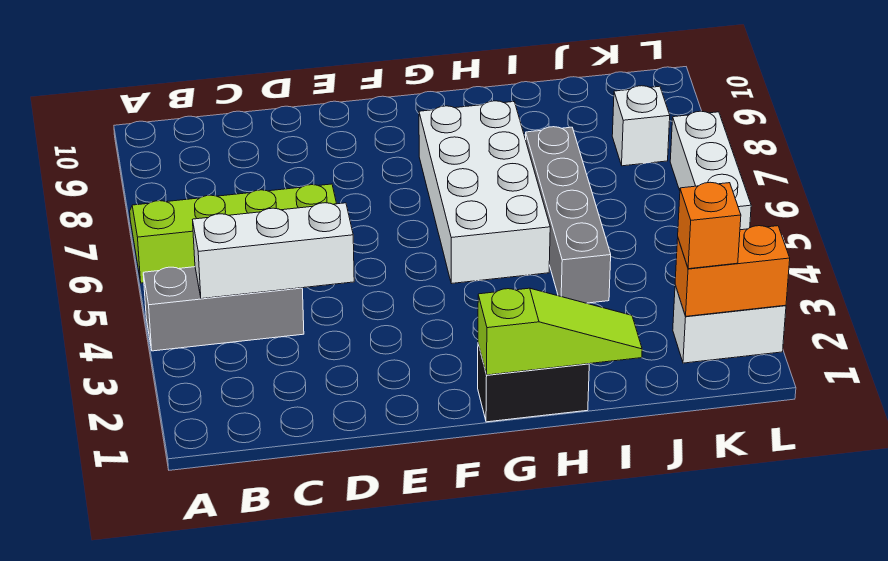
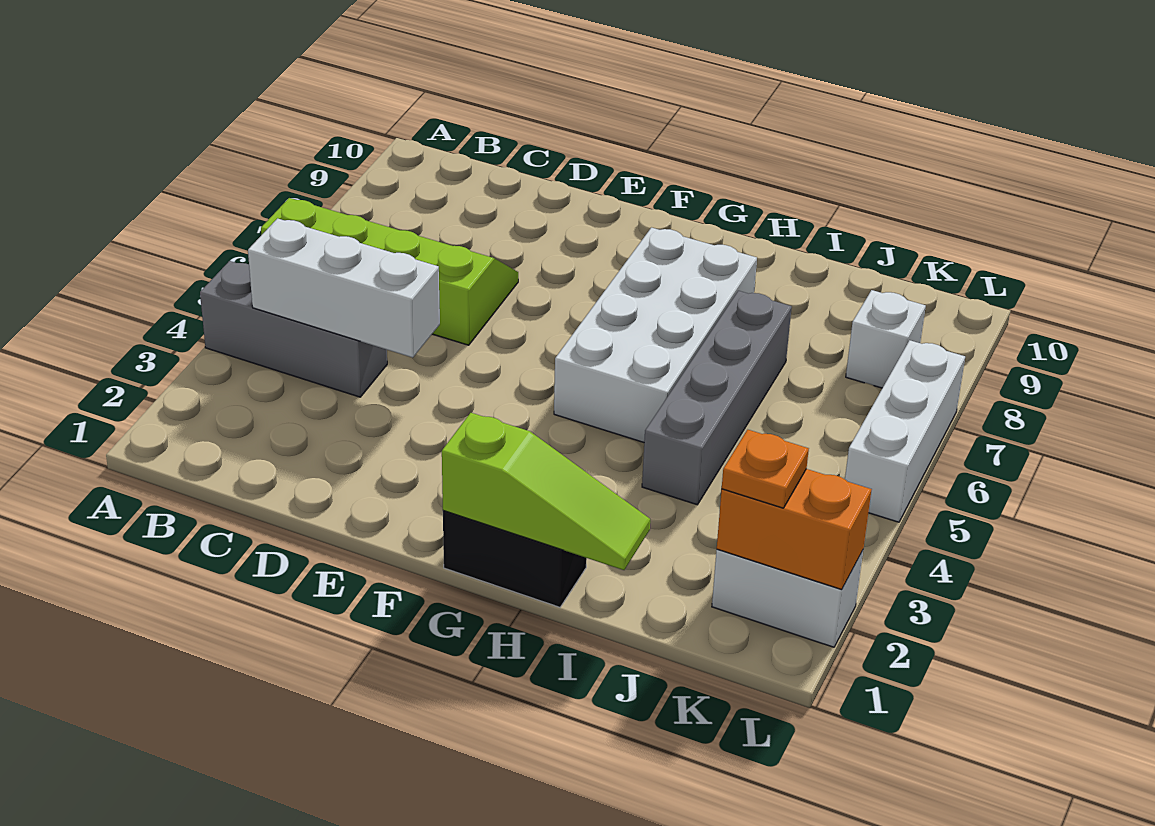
orange brick K2 level 3 -> orange plate K2 level 3

